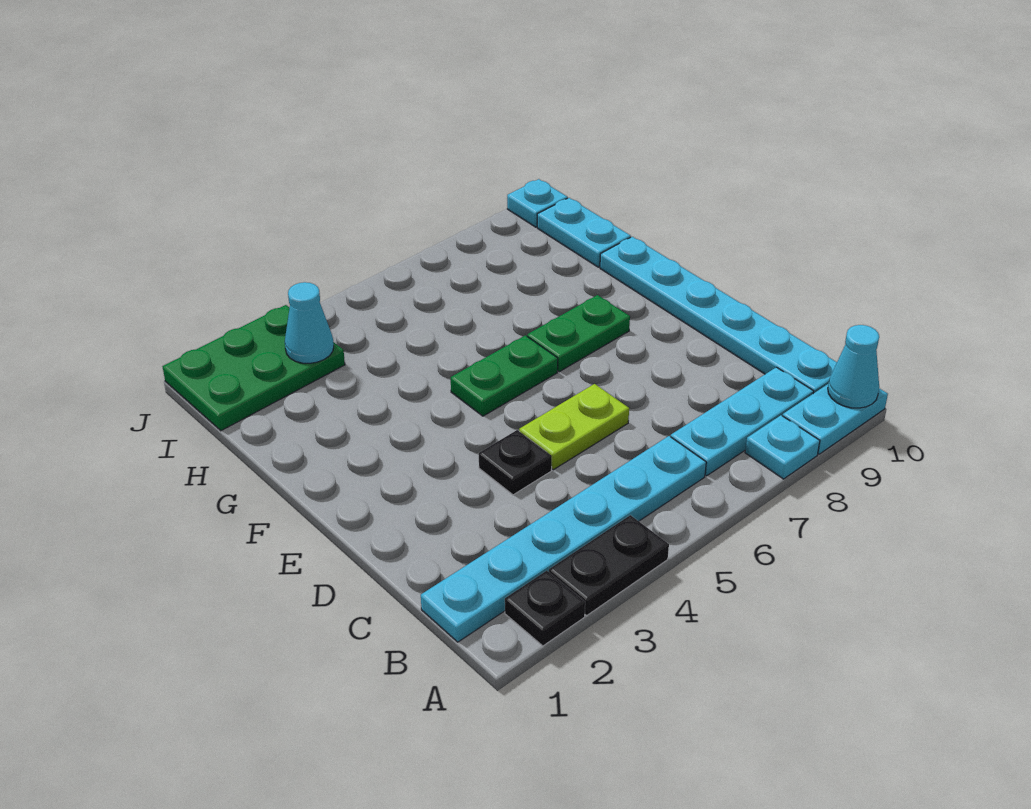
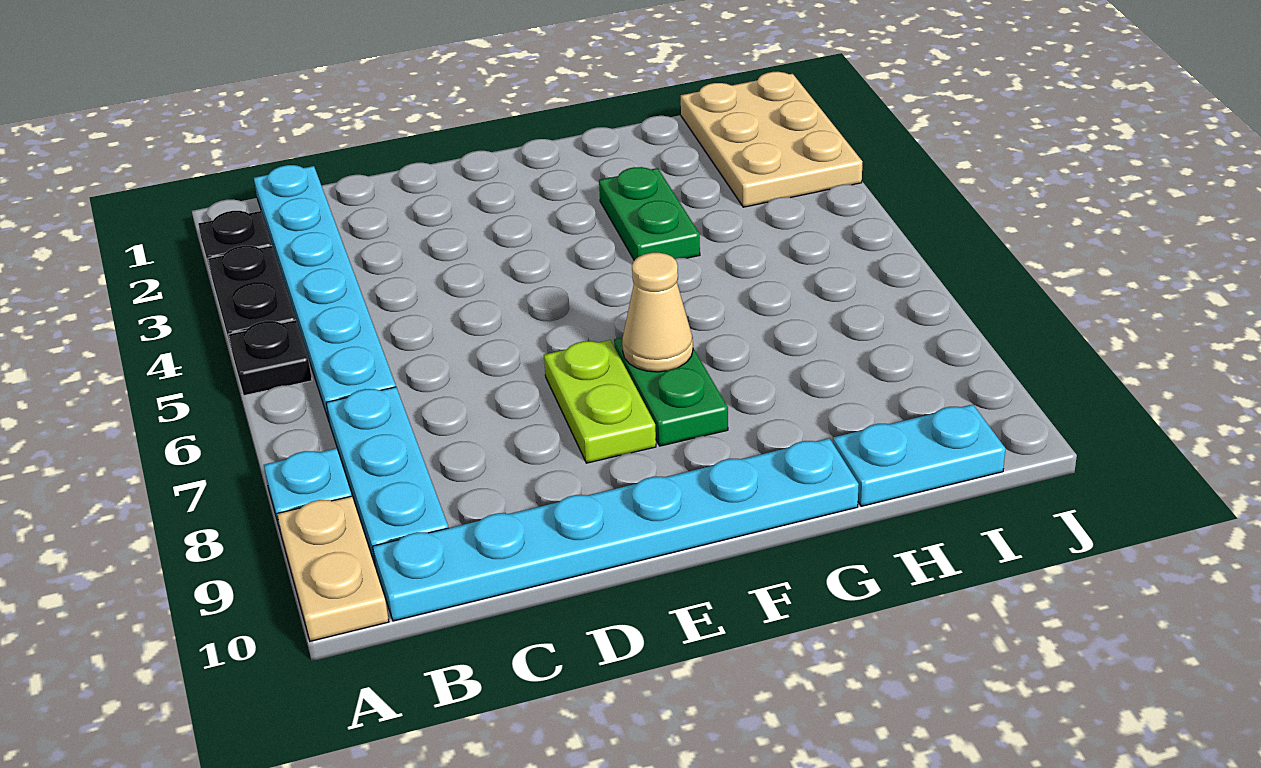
cyan plate A9:A10 level 1 -> tan plate A9:A10 level 1
cyan cone A10 level 2 -> none
black plate D4 level 1 -> black plate A5 level 1
lime plate D5:D6 level 1 -> lime plate E7:E8 level 1
green plate F5:F6 level 1 -> green plate G3:G4 level 1
none -> tan cone F7 level 2
green plate I1:J3 level 1 -> tan plate I1:J3 level 1
cyan cone I3 level 2 -> none
cyan plate J10 level 1 -> none

